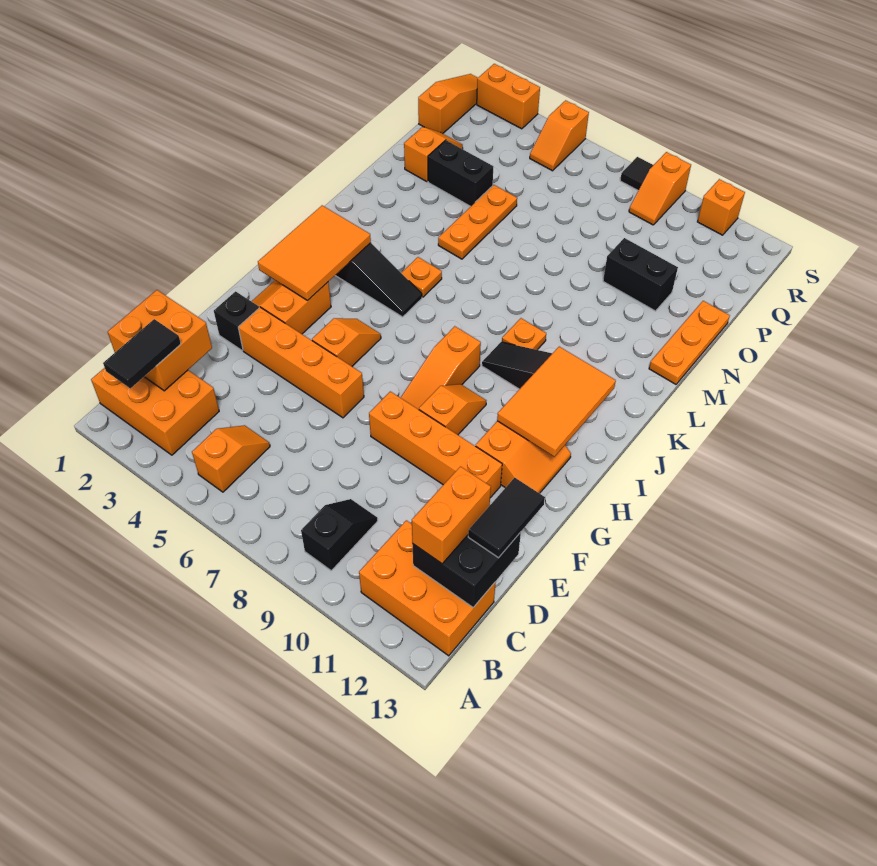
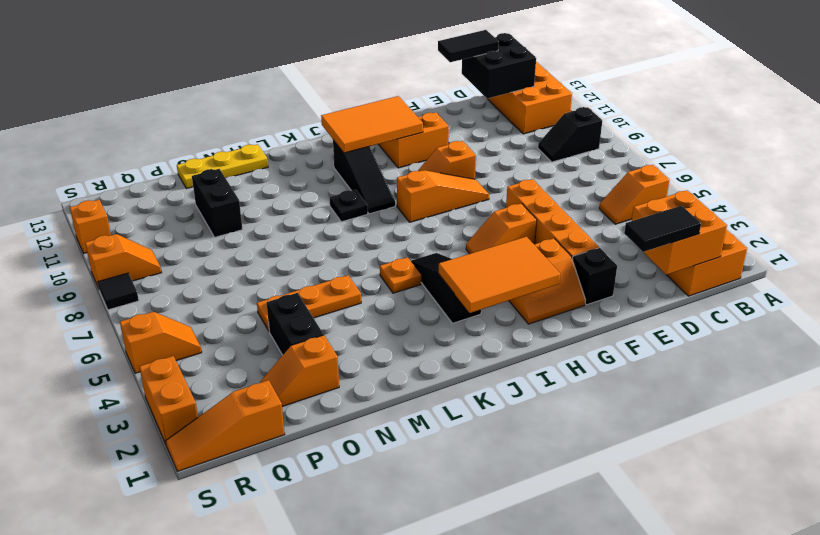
black tile B2:C2 level 3 -> black tile D1:E1 level 3
orange brick C12:D12 level 3 -> none
orange brick F8:F11 level 1 -> none
orange plate K9 level 1 -> black plate K9 level 1
orange plate M13:O13 level 1 -> yellow plate M13:O13 level 1

